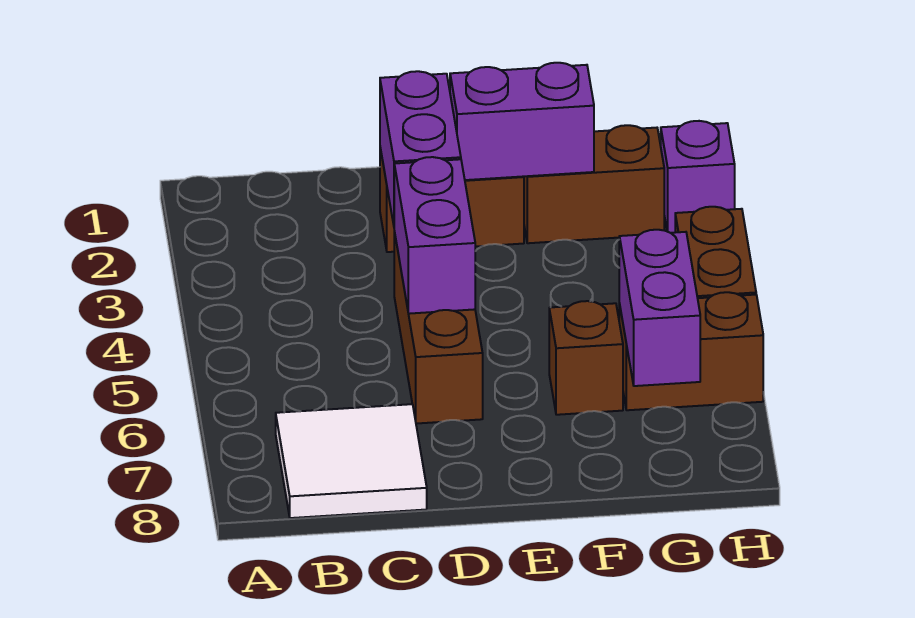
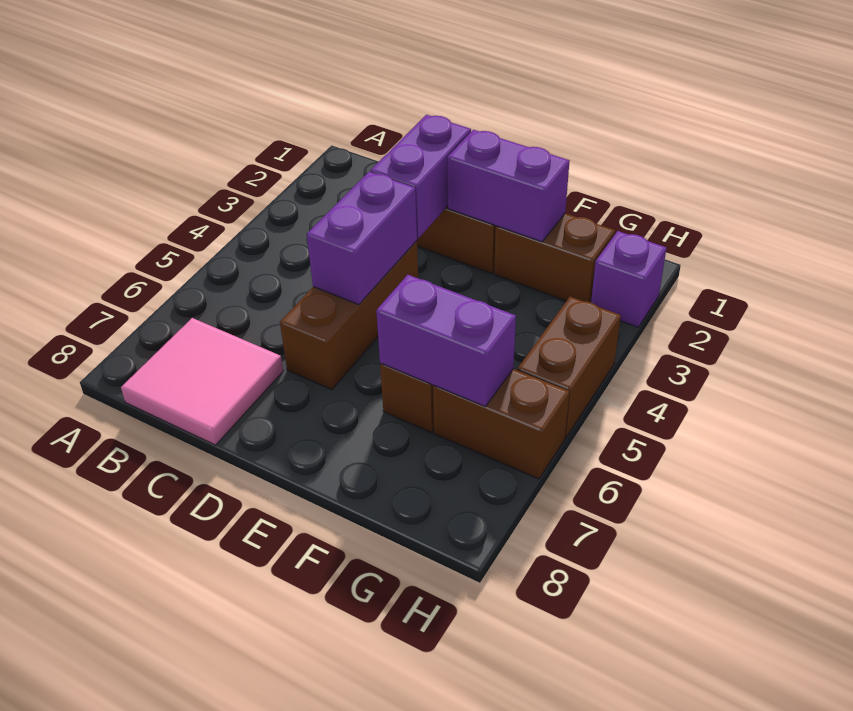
white tile B7:C8 level 1 -> pink tile B7:C8 level 1
purple brick G6:G7 level 2 -> purple brick F6:G6 level 2

